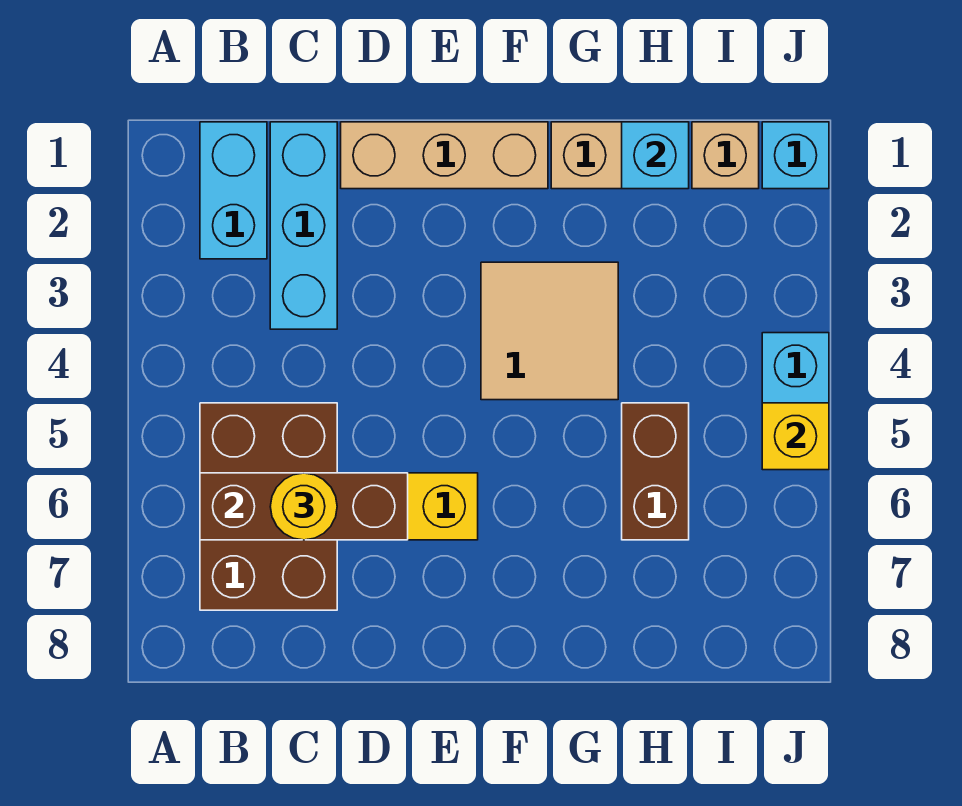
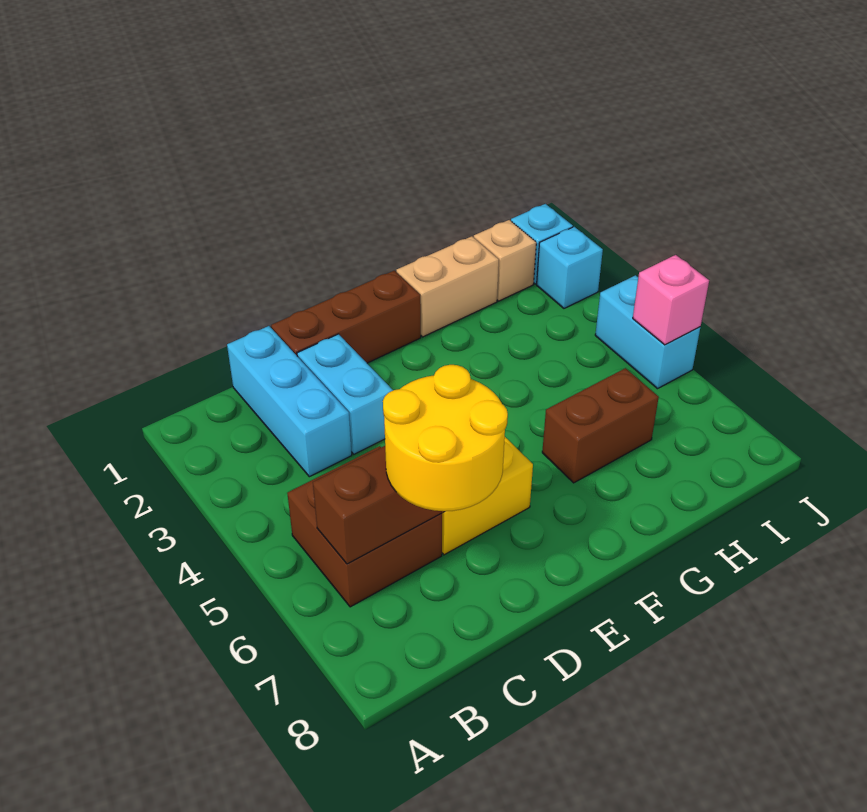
cyan brick B1:B2 level 1 -> cyan brick D2:D3 level 1
brown brick B5:C7 level 1 -> brown brick B5:C6 level 1
yellow round brick C6 level 3 -> yellow round brick C6:D7 level 3
tan brick D1:F1 level 1 -> brown brick D1:F1 level 1
tan tile F3:G4 level 1 -> none
cyan brick H1 level 2 -> cyan brick J2 level 1
brown brick H5:H6 level 1 -> brown brick G6:H6 level 1
yellow brick J5 level 2 -> pink brick J5 level 2

